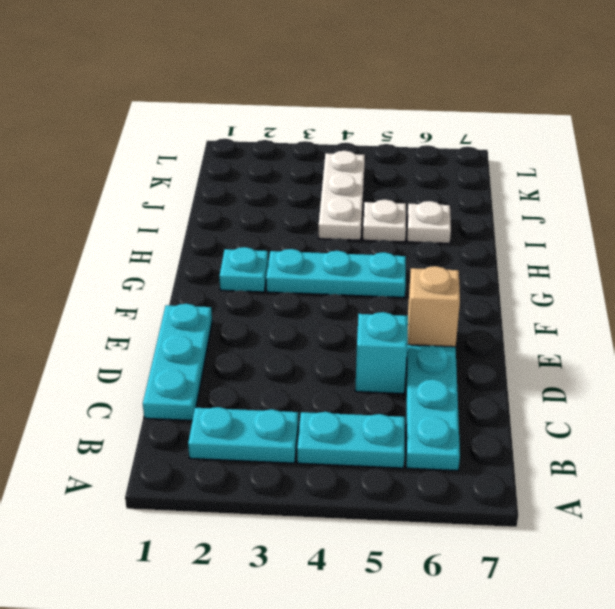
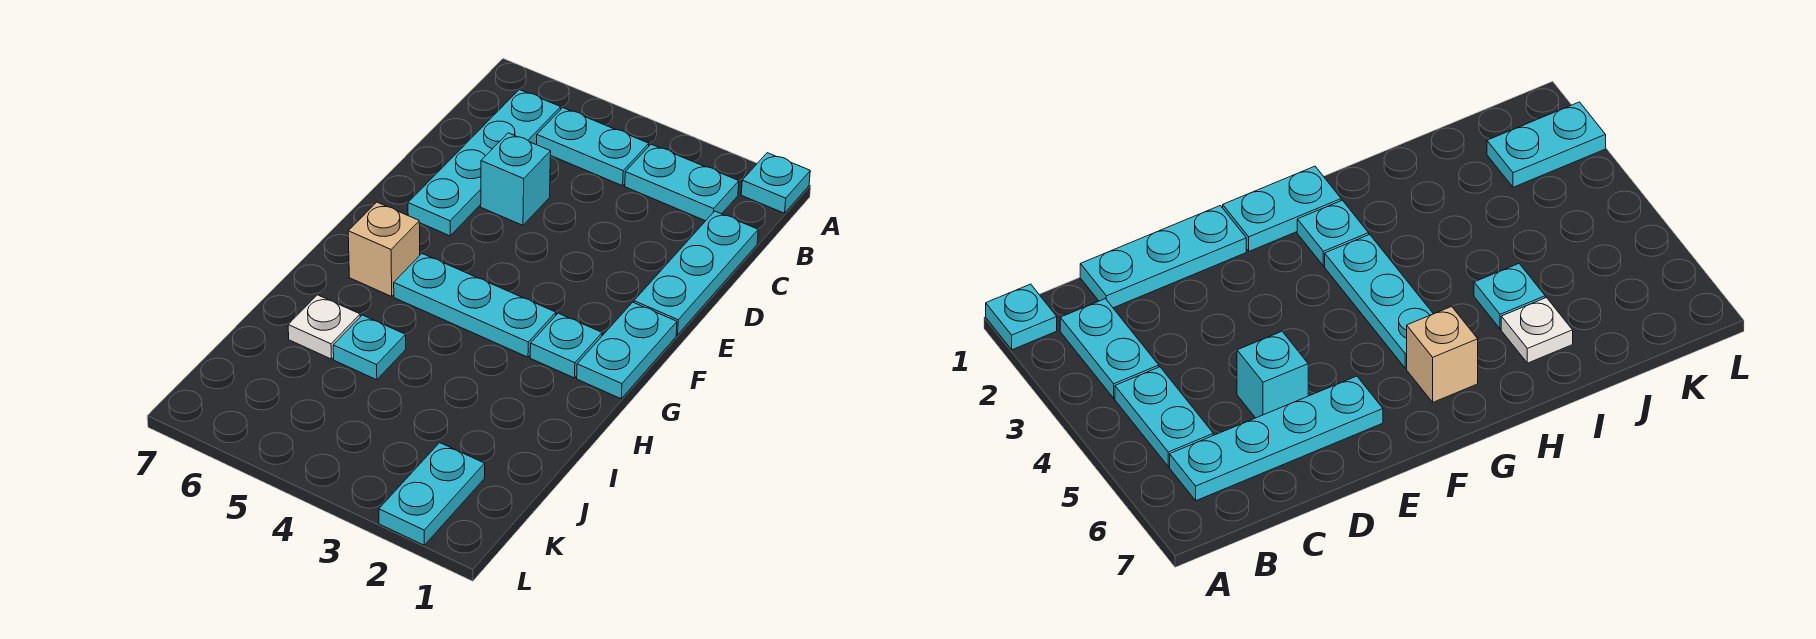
none -> cyan plate A1 level 1
tan brick E6 level 2 -> tan brick G6 level 1
none -> cyan plate F1:G1 level 1
white plate I4:K4 level 1 -> none
white plate I5 level 1 -> cyan plate I5 level 1
none -> cyan plate K2:L2 level 1

